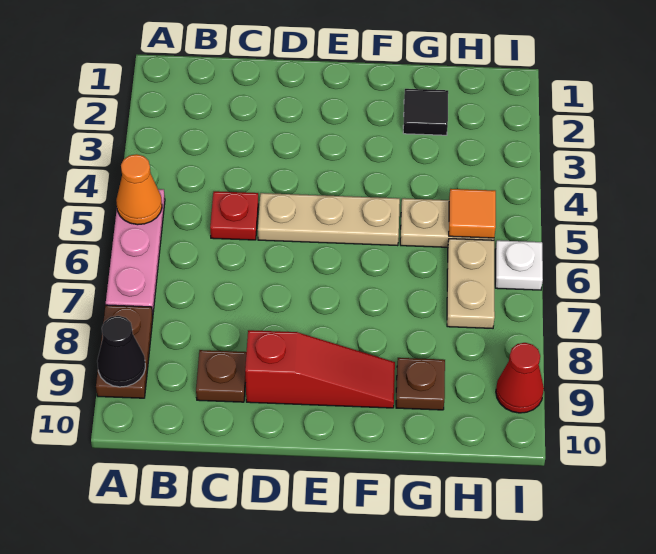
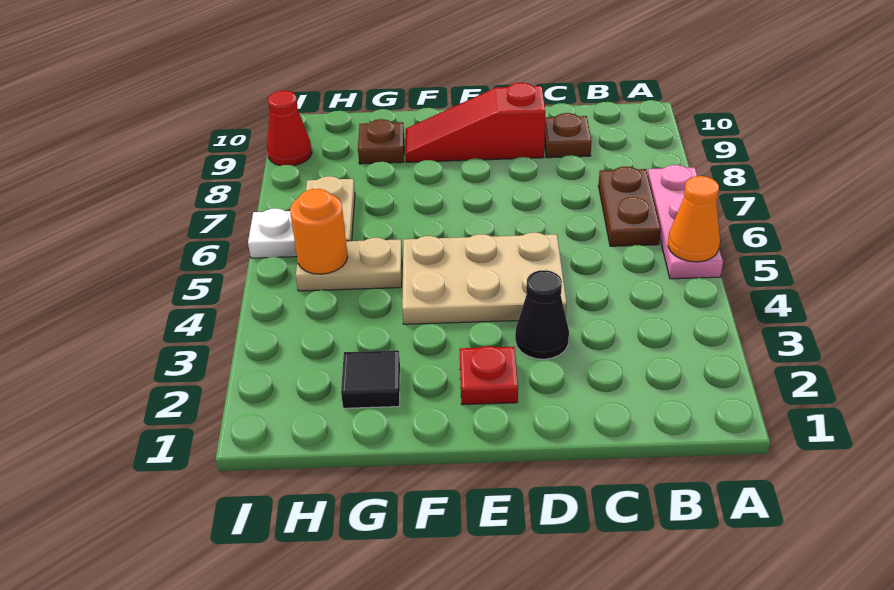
brown plate A8:A9 level 1 -> brown plate B6:B7 level 1
black cone A9 level 2 -> black cone D3 level 1
red plate C5 level 1 -> red plate E2 level 1
tan plate D5:F5 level 1 -> tan plate D4:F5 level 1
orange tile H5 level 2 -> orange round brick H5 level 2

